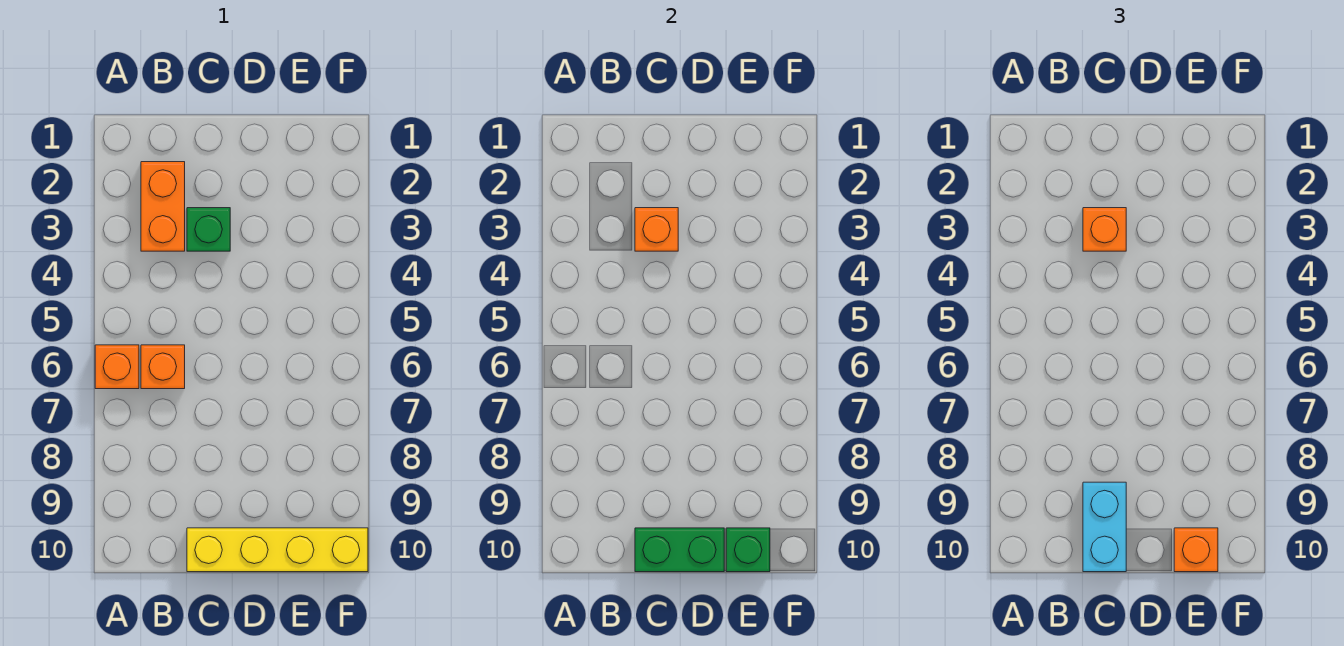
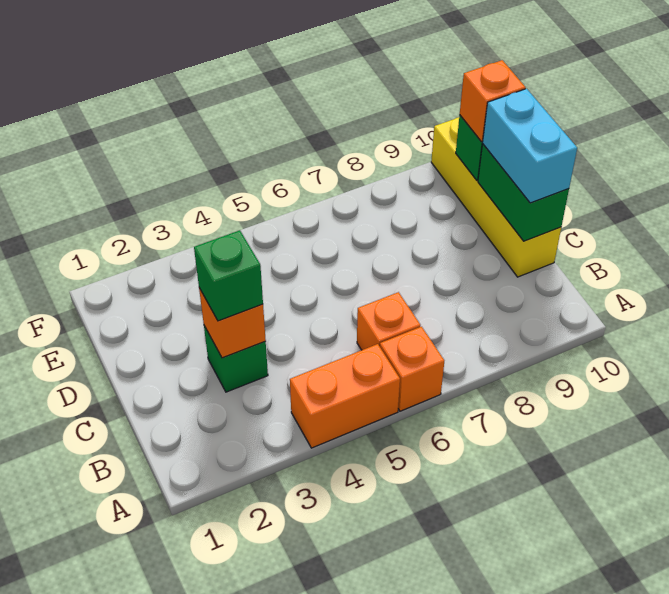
orange brick B2:B3 level 1 -> orange brick A4:A5 level 1
orange brick C3 level 3 -> green brick C3 level 3
cyan brick C9:C10 level 3 -> cyan brick C10:D10 level 3

